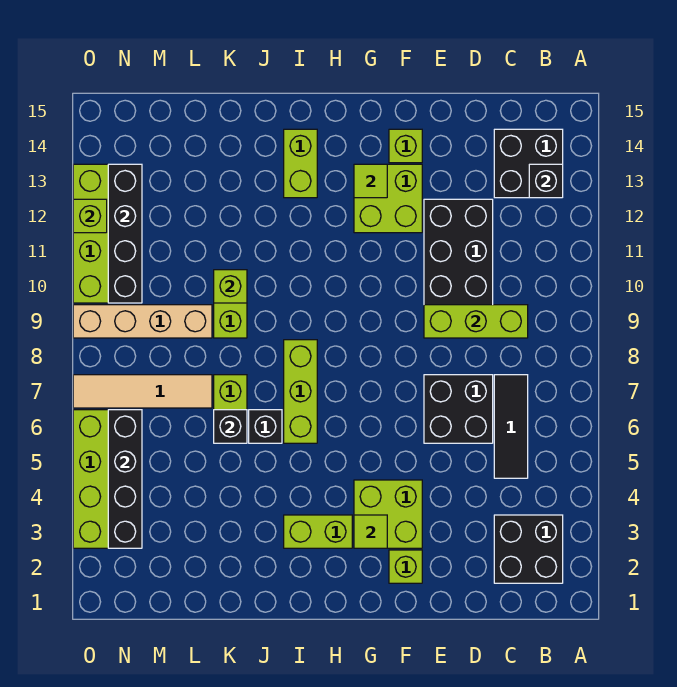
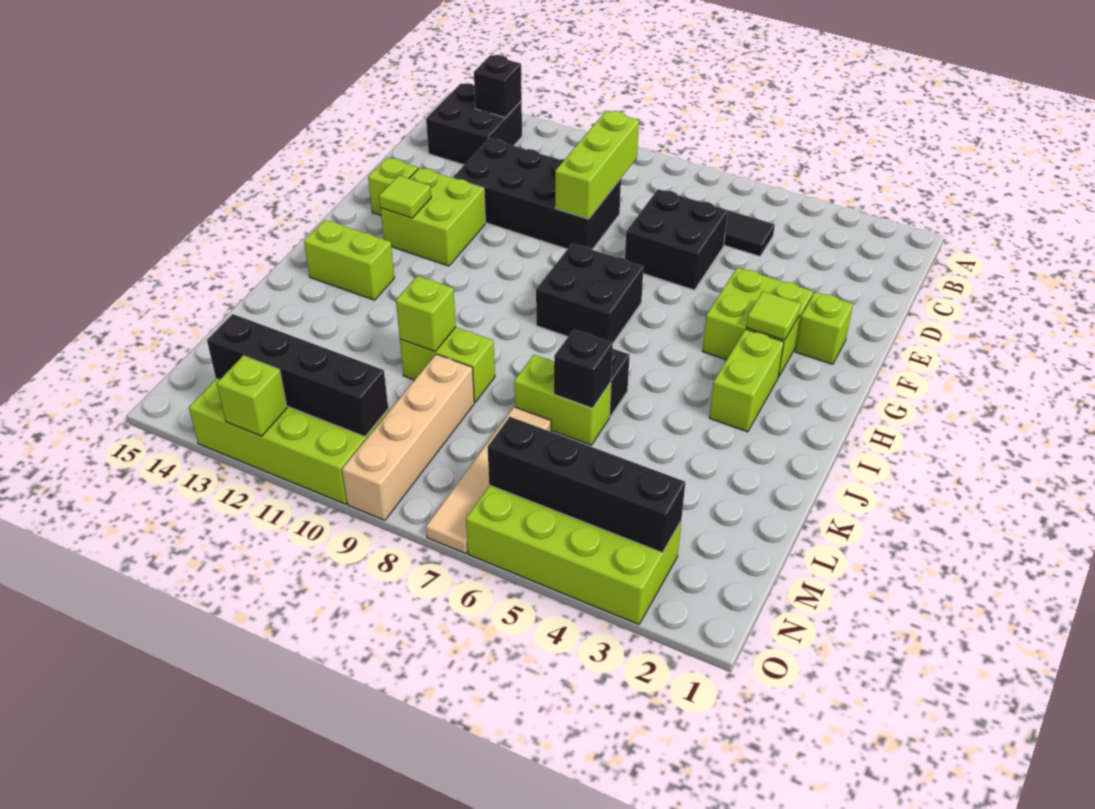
black brick B2:C3 level 1 -> black brick G7:H8 level 1
lime brick I6:I8 level 1 -> none

